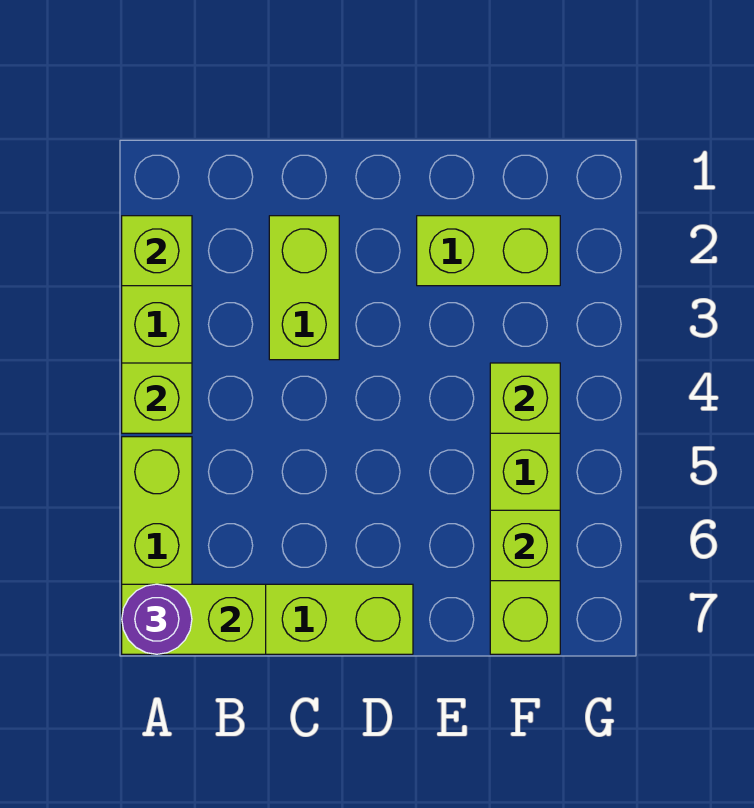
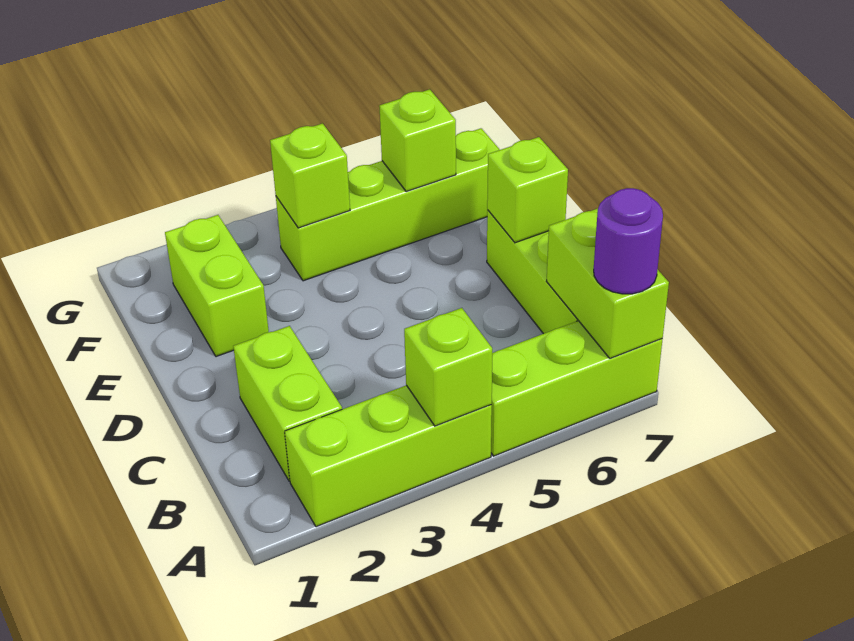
lime brick A2 level 2 -> lime brick D7 level 2
lime brick C2:C3 level 1 -> lime brick B2:C2 level 1

